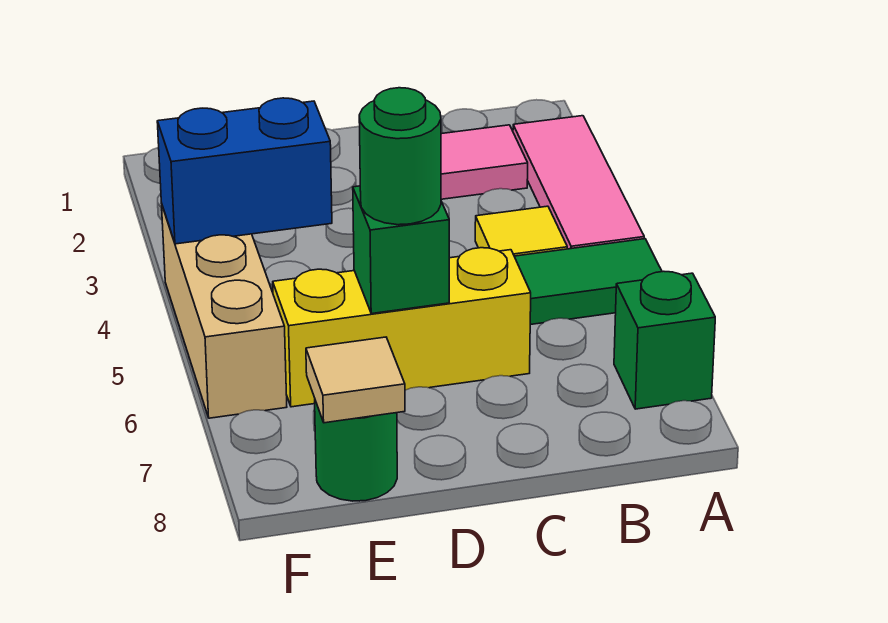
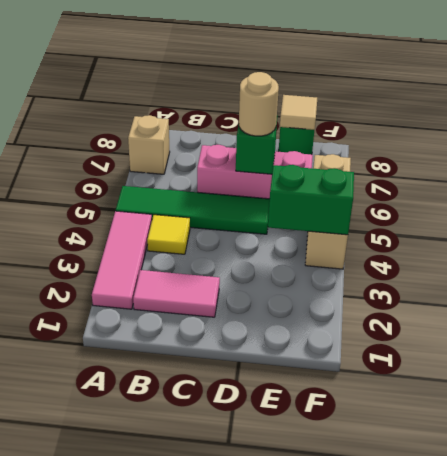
green brick A7 level 1 -> tan brick A7 level 1
yellow brick C6:E6 level 1 -> pink brick C6:E6 level 1
green round brick D6 level 3 -> tan round brick D6 level 3
blue brick E4:F4 level 2 -> green brick E4:F4 level 2

